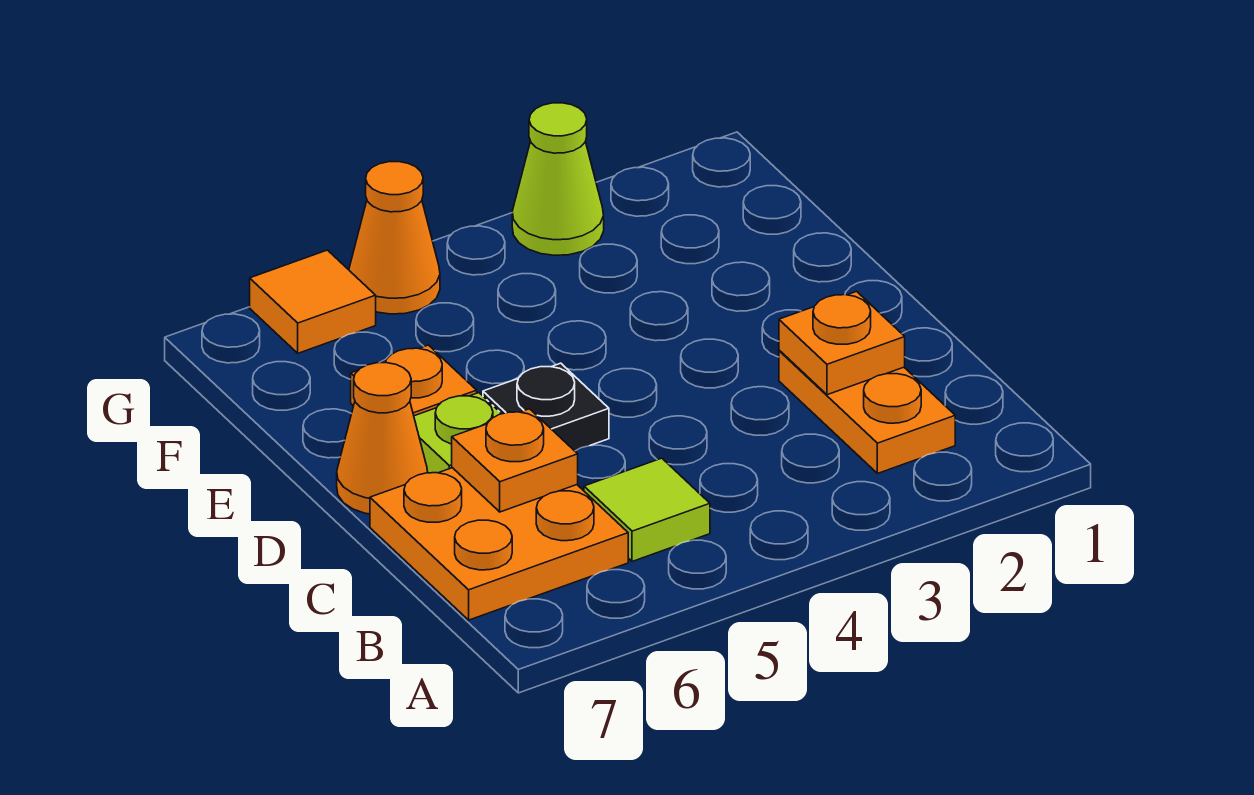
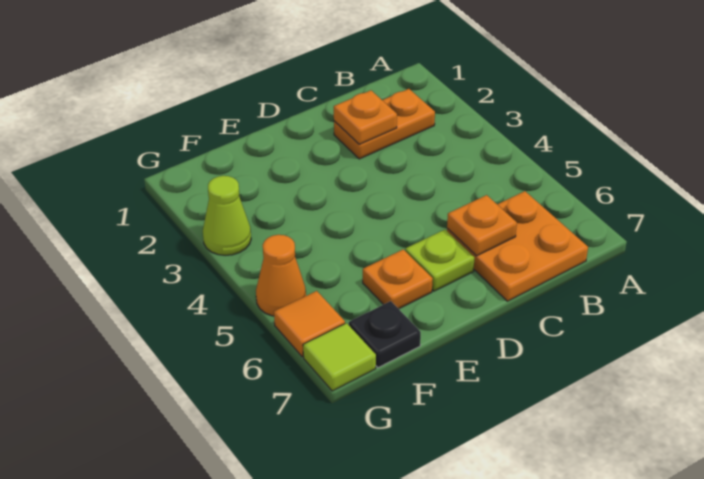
lime tile B5 level 1 -> lime tile G7 level 1
black plate D5 level 1 -> black plate F7 level 1
orange cone D7 level 1 -> none

